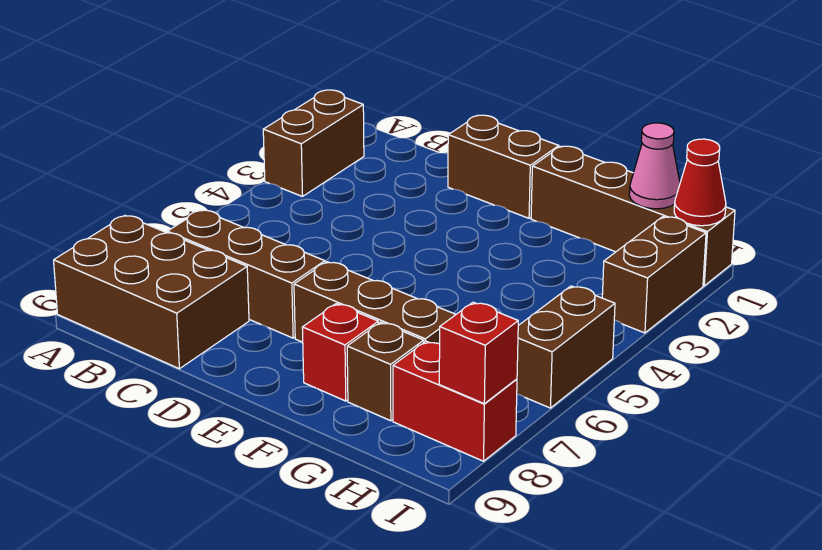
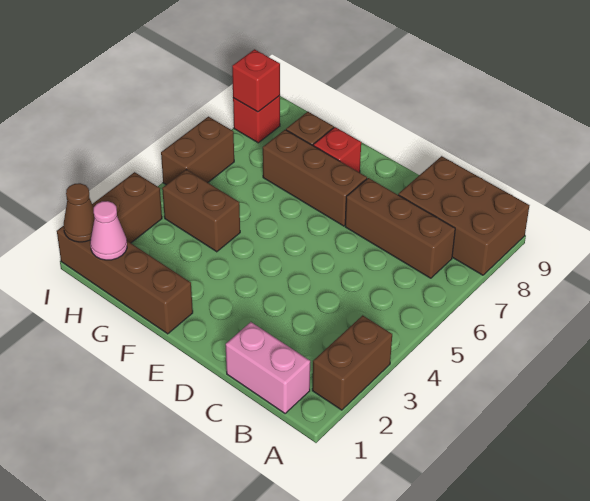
none -> pink brick B1:C1 level 1
brown brick D1:E1 level 1 -> brown brick G4:H4 level 1
red brick H8:I8 level 1 -> red brick I8 level 1
red cone I1 level 2 -> brown cone I1 level 2

